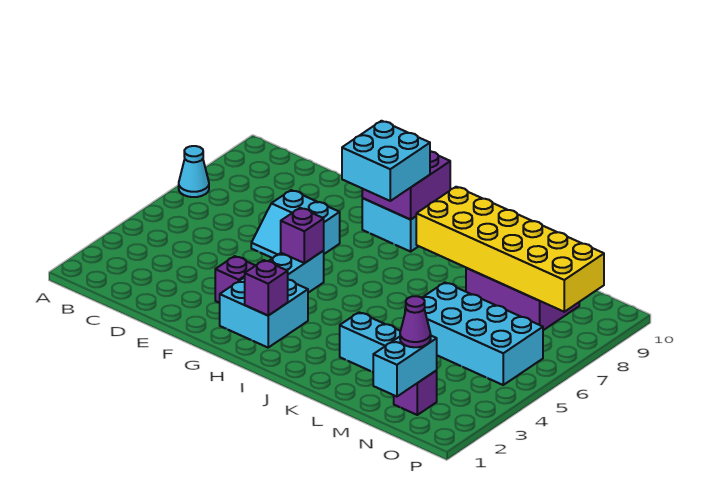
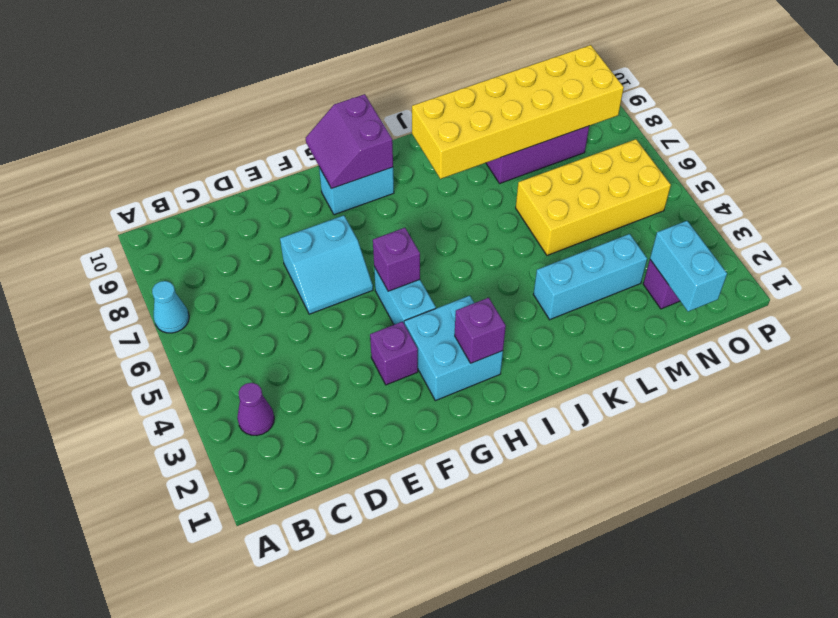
cyan brick G8:H9 level 3 -> none
purple brick G9:H10 level 2 -> purple slope G9:H10 level 2 top H
cyan brick L5:O6 level 1 -> yellow brick L5:O6 level 1
purple cone N2 level 3 -> purple cone B3 level 1

